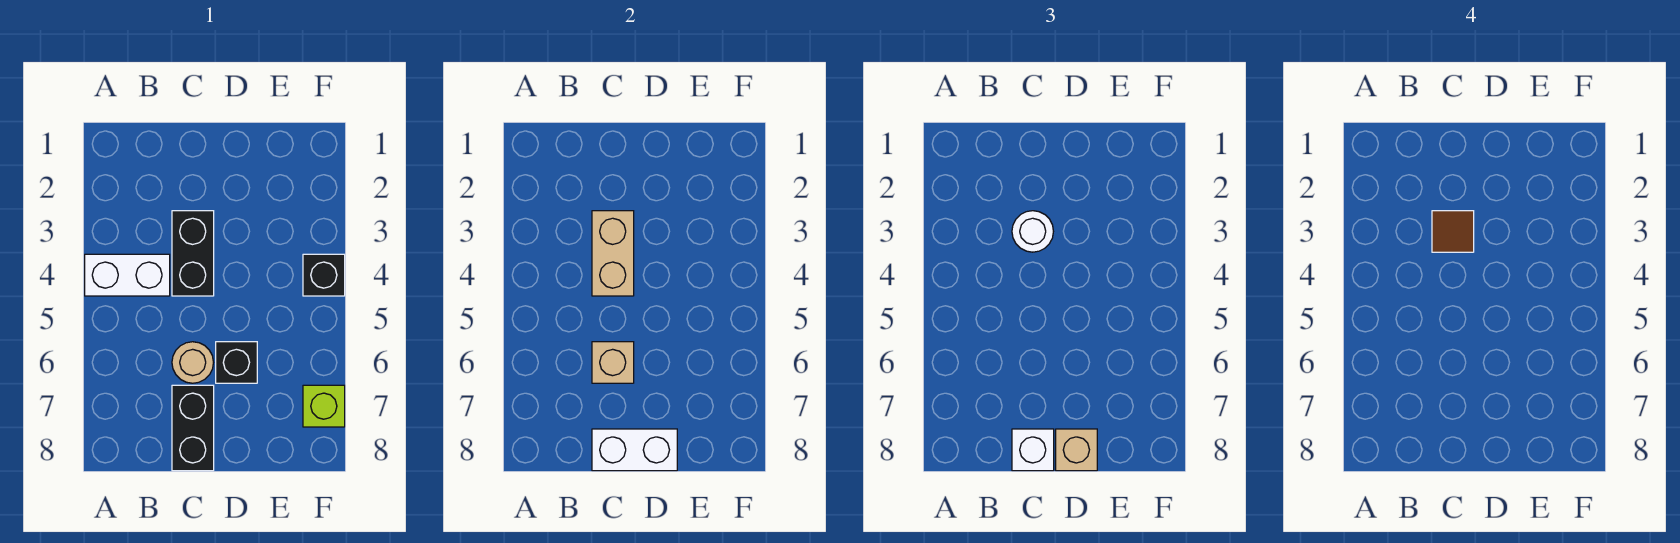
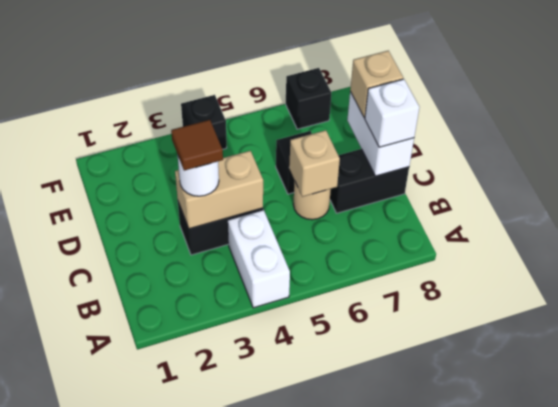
lime brick F7 level 1 -> black brick F7 level 1

